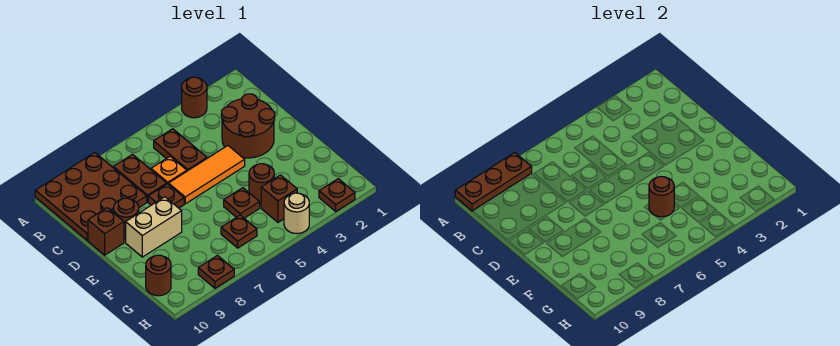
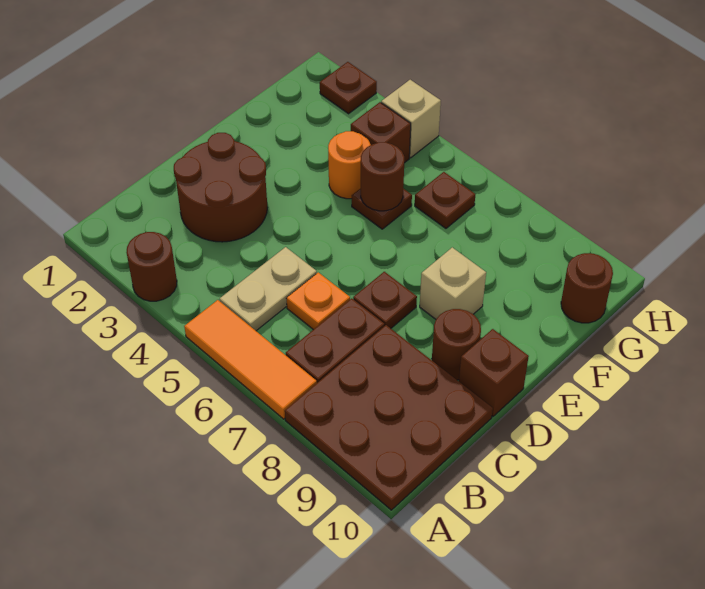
brown plate A8:A10 level 2 -> none
brown plate B5:C5 level 1 -> tan plate B5:C5 level 1
orange tile D4:D6 level 1 -> orange tile A5:A7 level 1
tan brick E8:E9 level 1 -> tan brick E8 level 1
brown round brick F4 level 1 -> orange round brick F4 level 1
tan round brick H4 level 1 -> tan brick H4 level 1
brown plate H8 level 1 -> none

